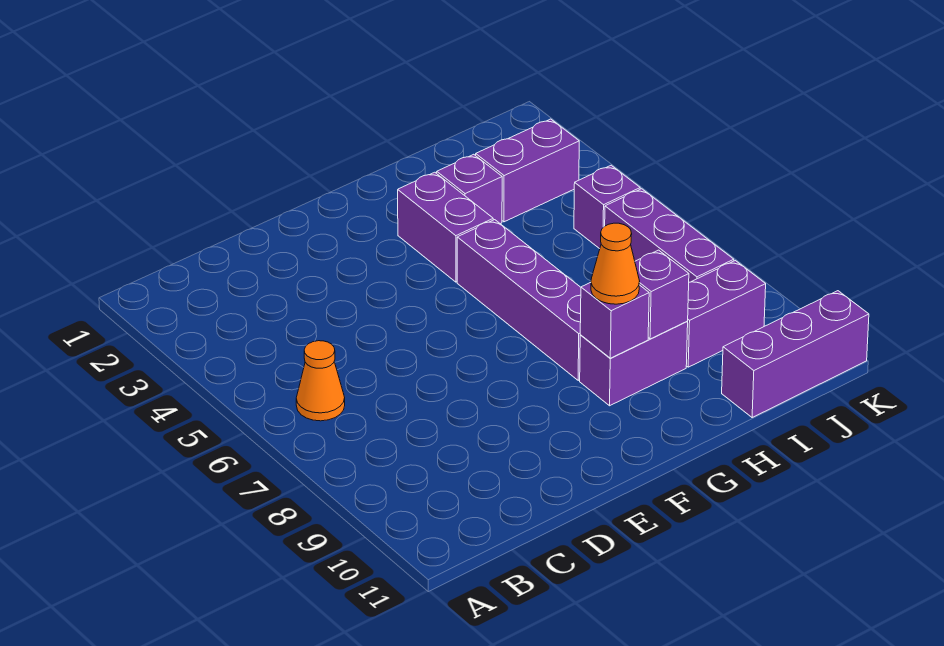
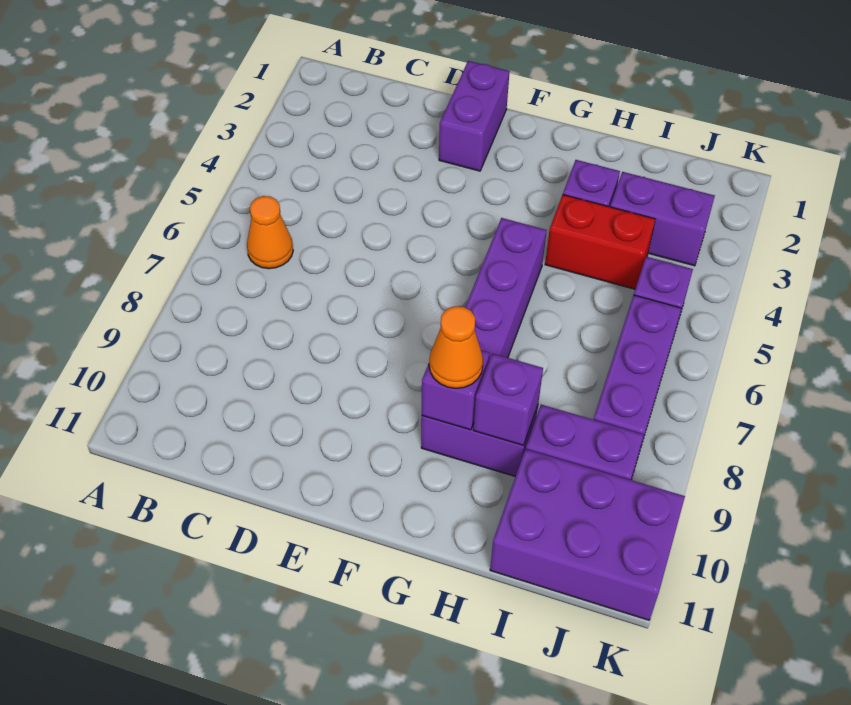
purple brick G3:G4 level 1 -> purple brick E1:E2 level 1
none -> red brick H4:I4 level 1
purple brick I11:K11 level 1 -> purple brick I10:K11 level 1

